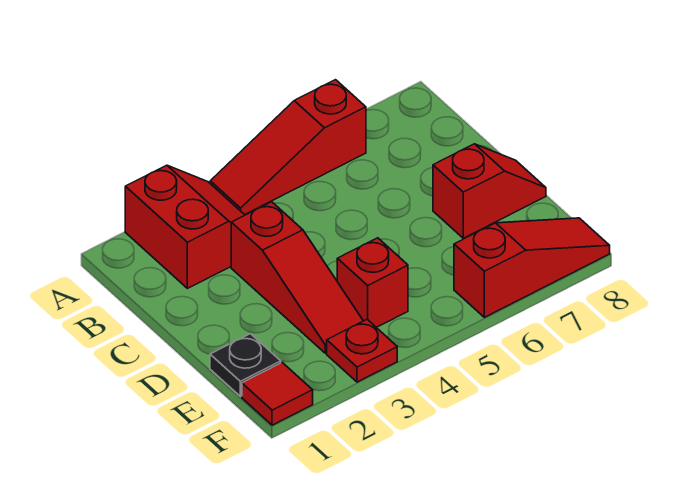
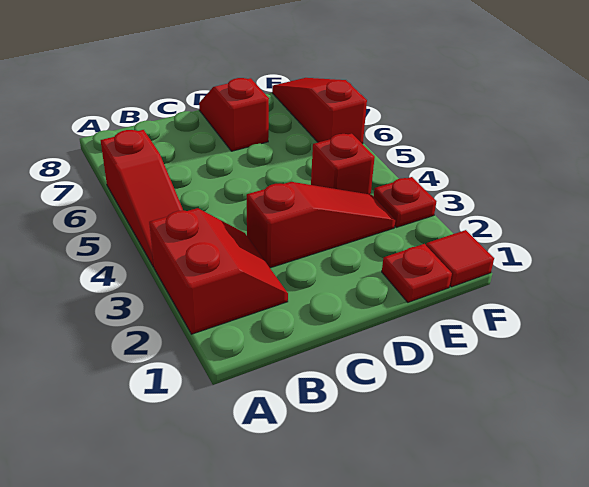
red slope A2:B3 level 1 top 2 -> red slope A2:B3 level 1 top A
black plate E1 level 1 -> red plate E1 level 1

